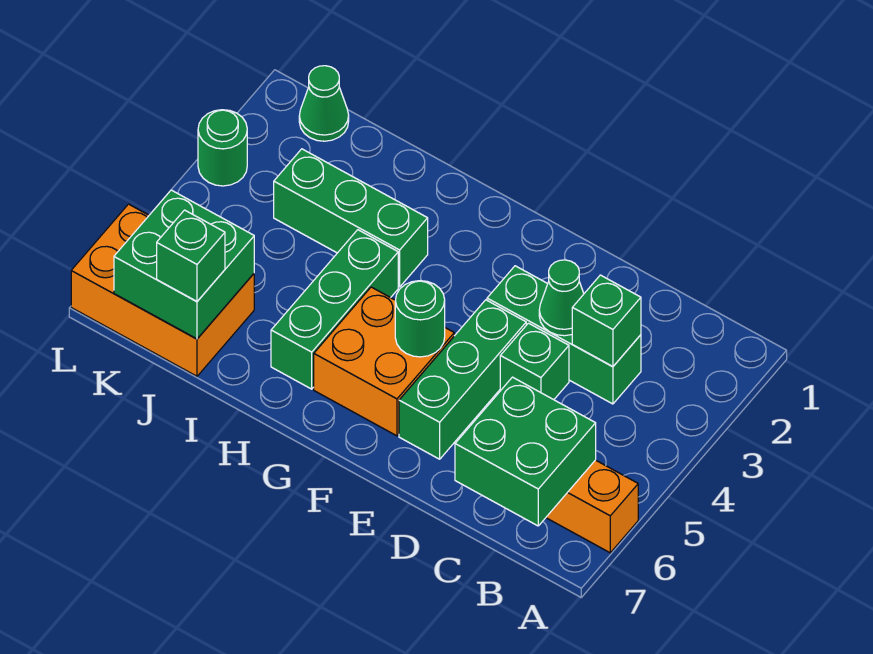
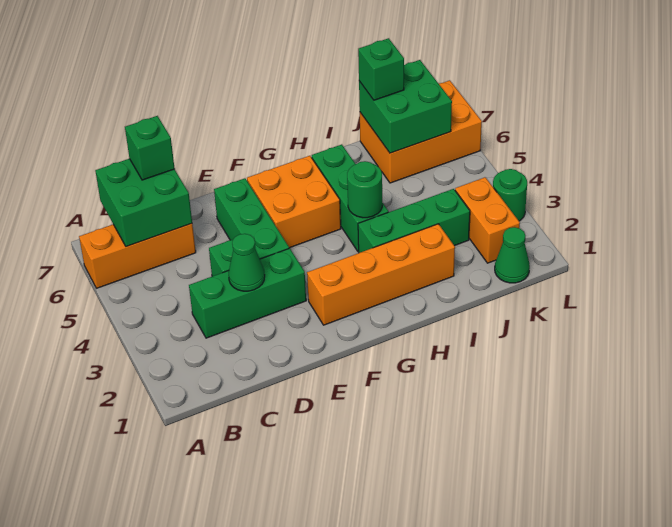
green brick C3 level 2 -> green brick C7 level 3
none -> orange brick F2:I2 level 1
green round brick F5 level 2 -> green round brick H4 level 2
none -> orange brick K2:K3 level 1

